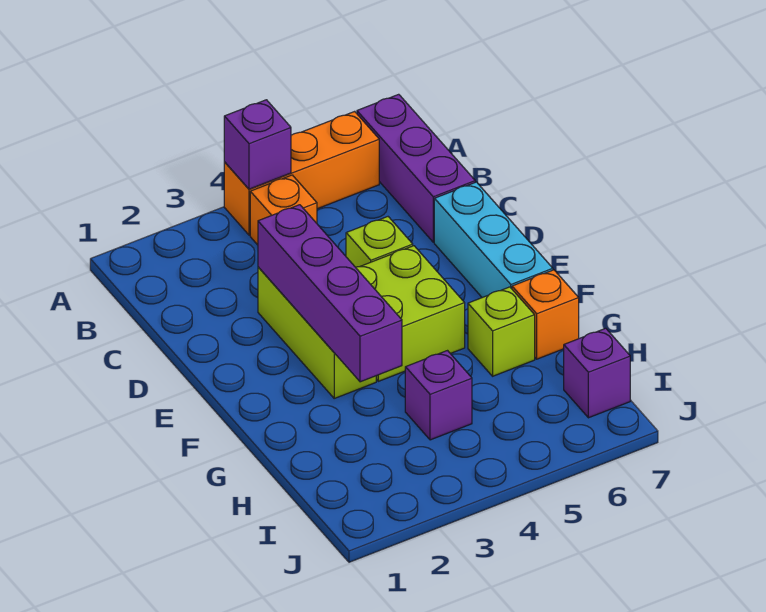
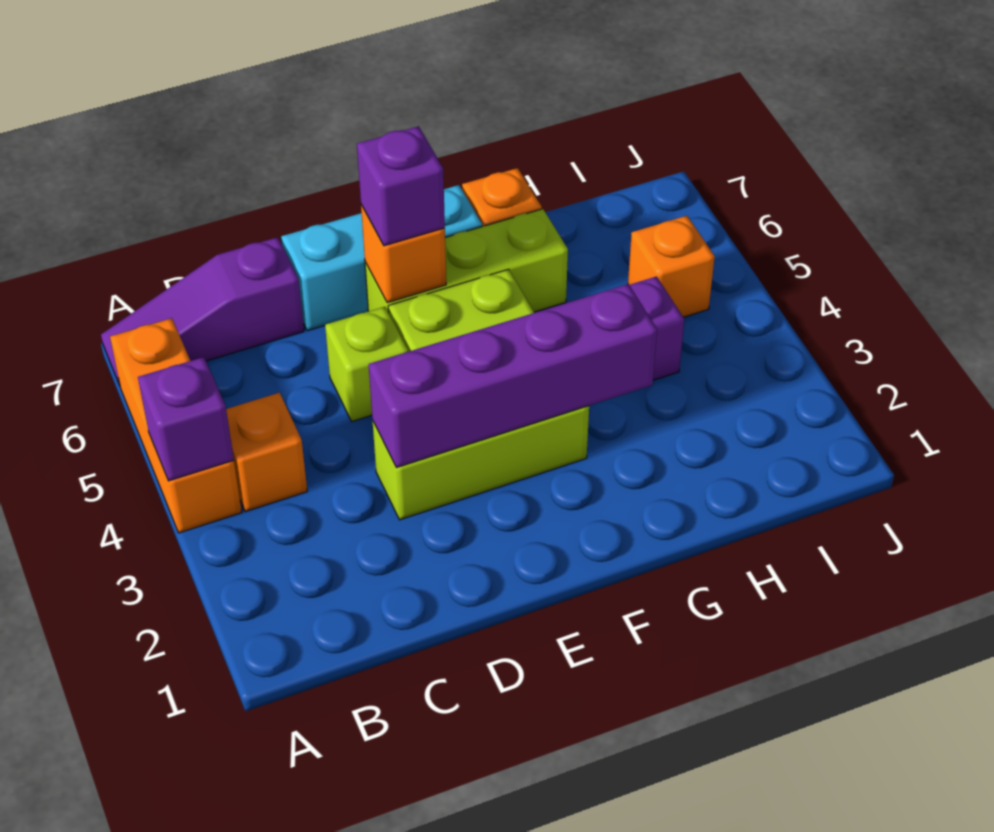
purple brick A7:C7 level 1 -> purple slope A7:C7 level 1 top C
none -> orange brick E6 level 2
lime brick G6 level 1 -> lime brick E6:G6 level 1
none -> orange brick I5 level 1
purple brick I7 level 1 -> purple brick E6 level 3

